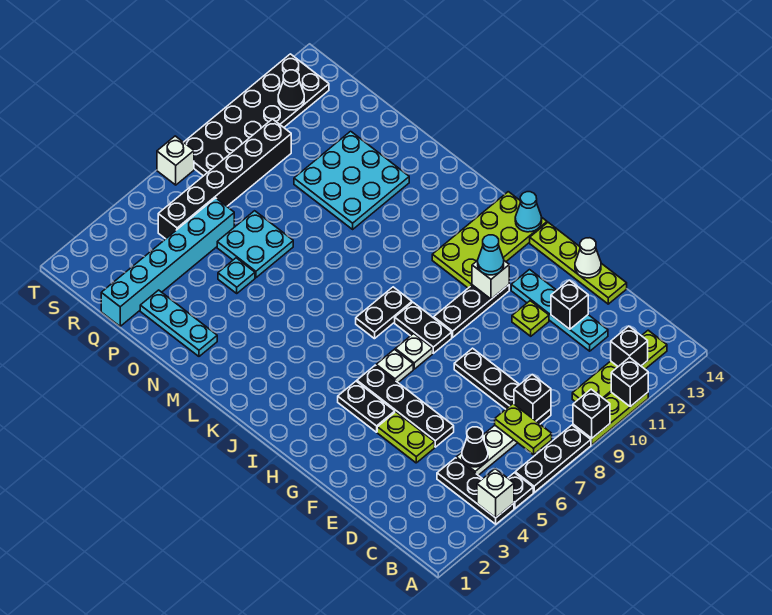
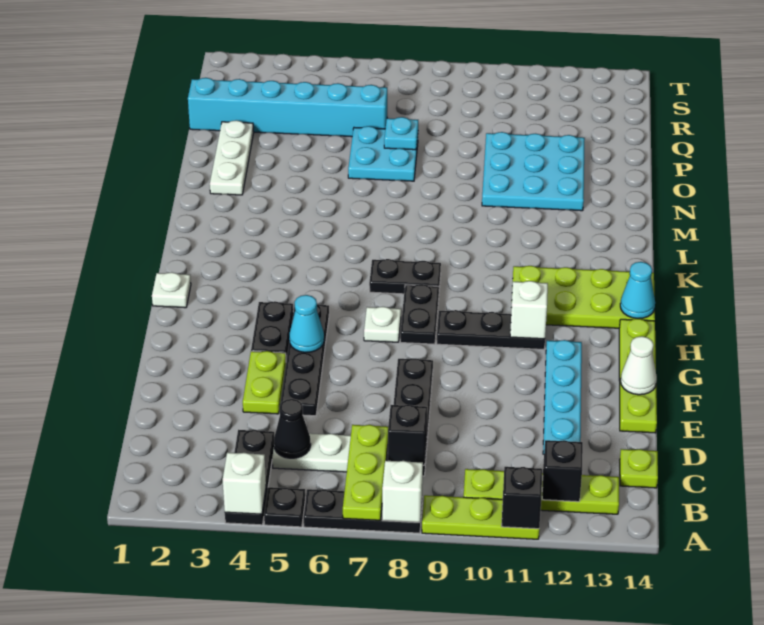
black brick A9 level 2 -> none
lime plate B7:C7 level 2 -> lime plate A7:C7 level 2
black brick E12 level 2 -> none
lime plate F11 level 1 -> lime plate C14 level 1
white plate H6 level 1 -> white plate I1 level 1
cyan cone H11 level 3 -> cyan cone G5 level 2
cyan plate N2:P2 level 1 -> white plate N2:P2 level 1
cyan plate O5 level 1 -> cyan plate P7 level 2
black brick R5:R10 level 1 -> none
black plate S8:T13 level 1 -> none
black cone S12 level 2 -> none
white brick T7 level 1 -> white brick A8 level 2

